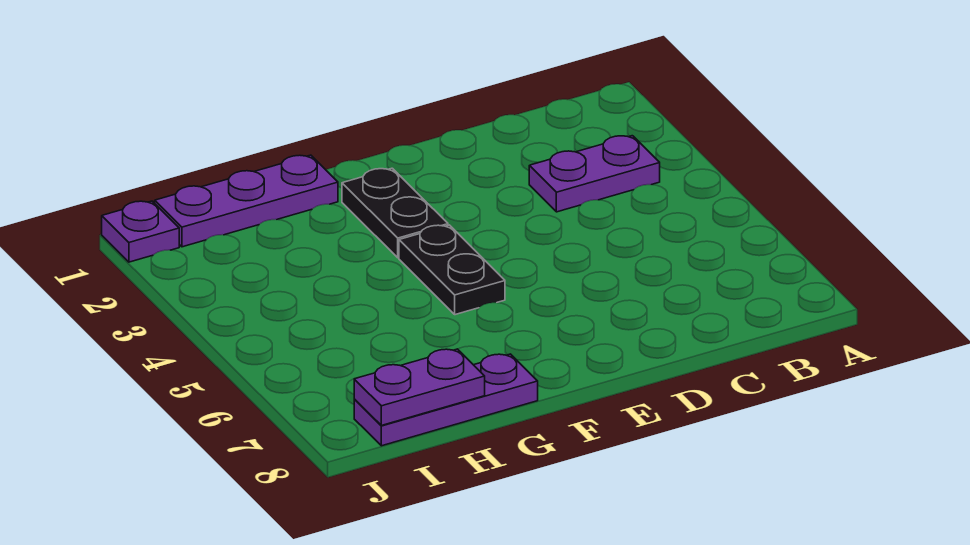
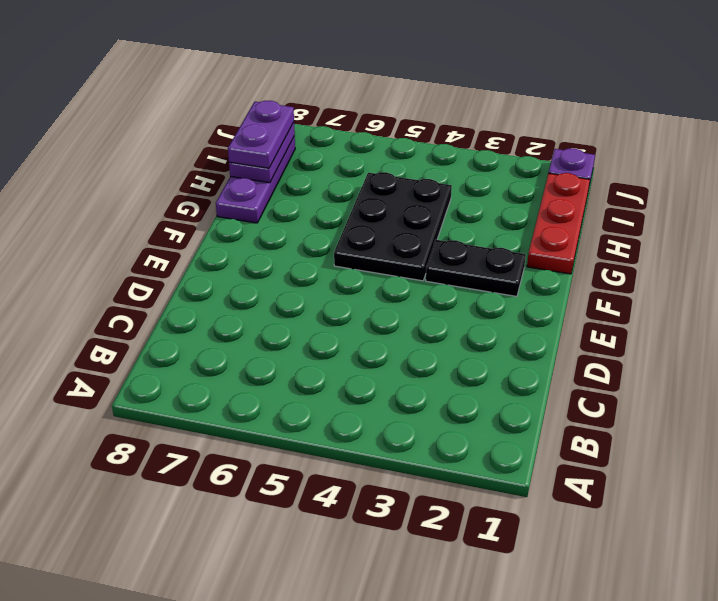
purple plate B3:C3 level 1 -> purple plate H8:I8 level 3
black plate F4:F5 level 1 -> black plate F4:H5 level 1
purple plate G1:I1 level 1 -> red plate G1:I1 level 1

